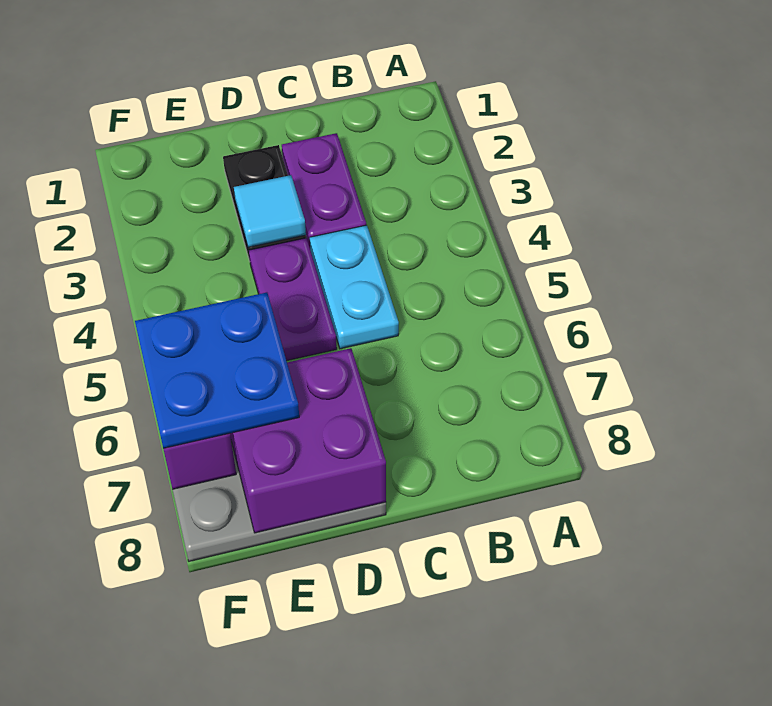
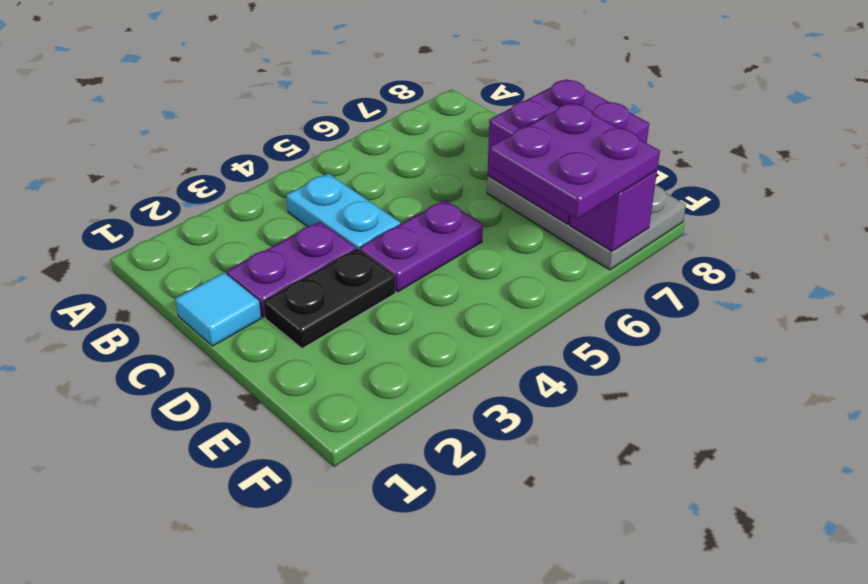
cyan plate C4:C5 level 1 -> cyan plate B4:C4 level 1
cyan tile D3 level 2 -> cyan tile C1 level 1
blue plate E6:F7 level 3 -> purple plate E6:F7 level 3

